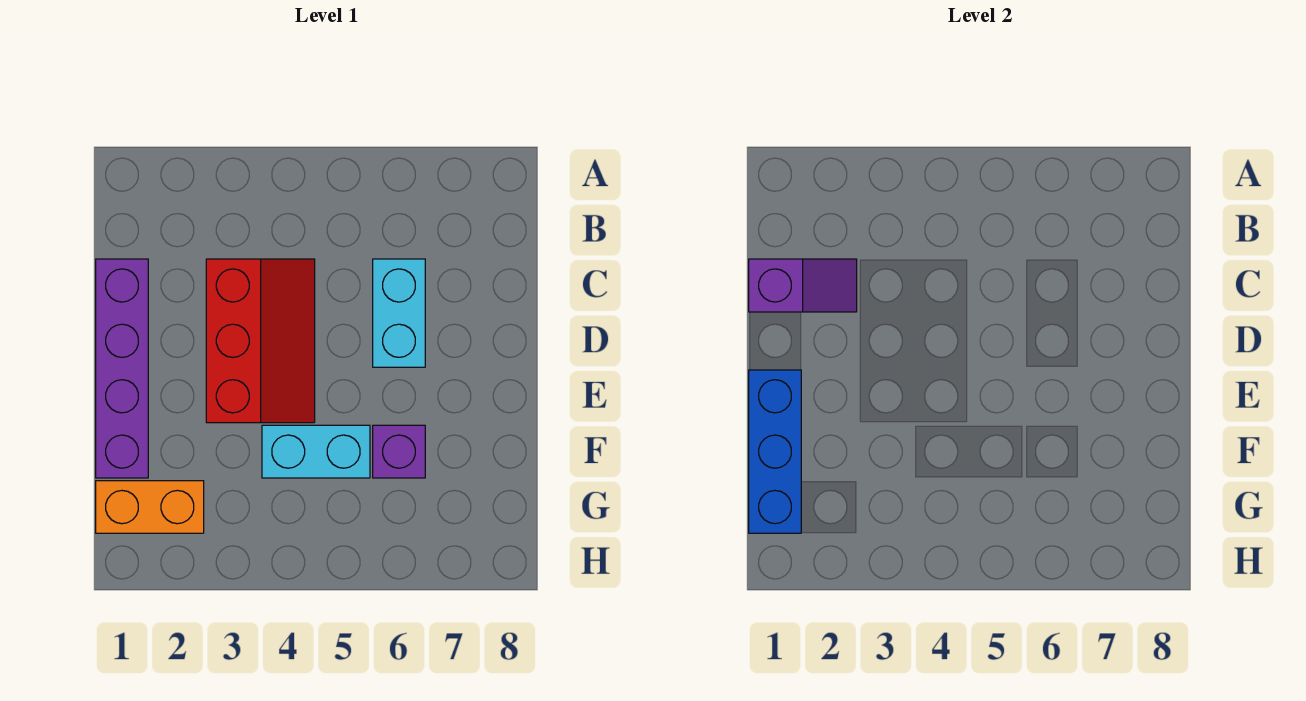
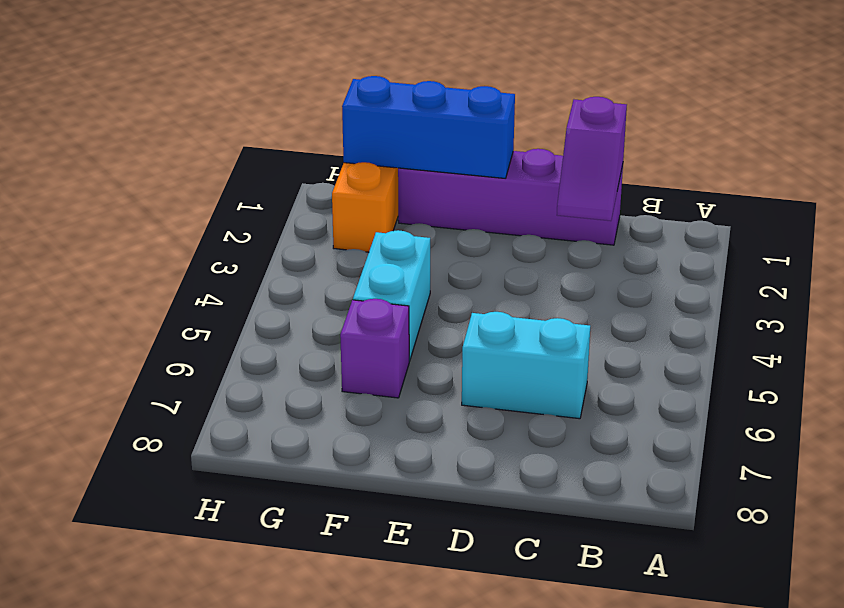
red slope C3:E4 level 1 top 3 -> none

